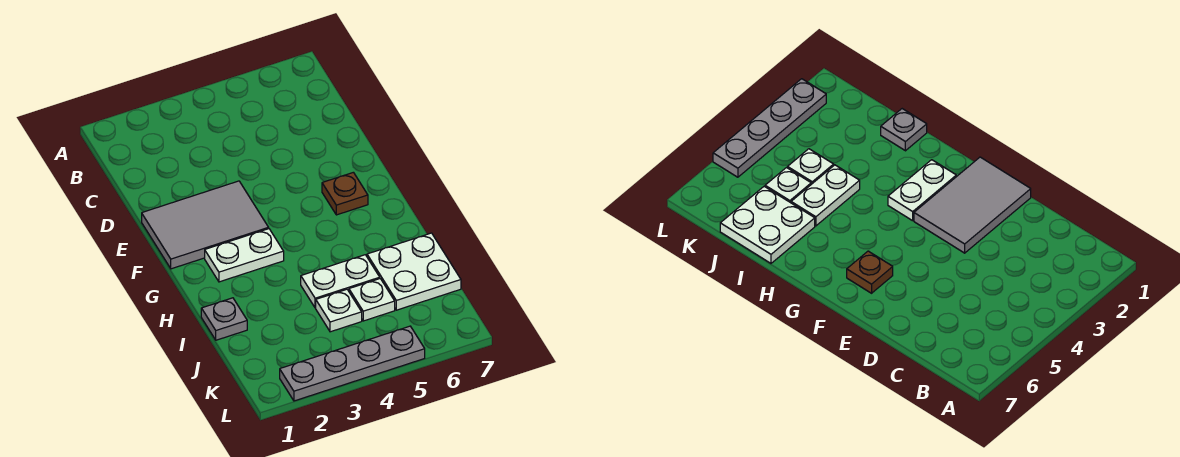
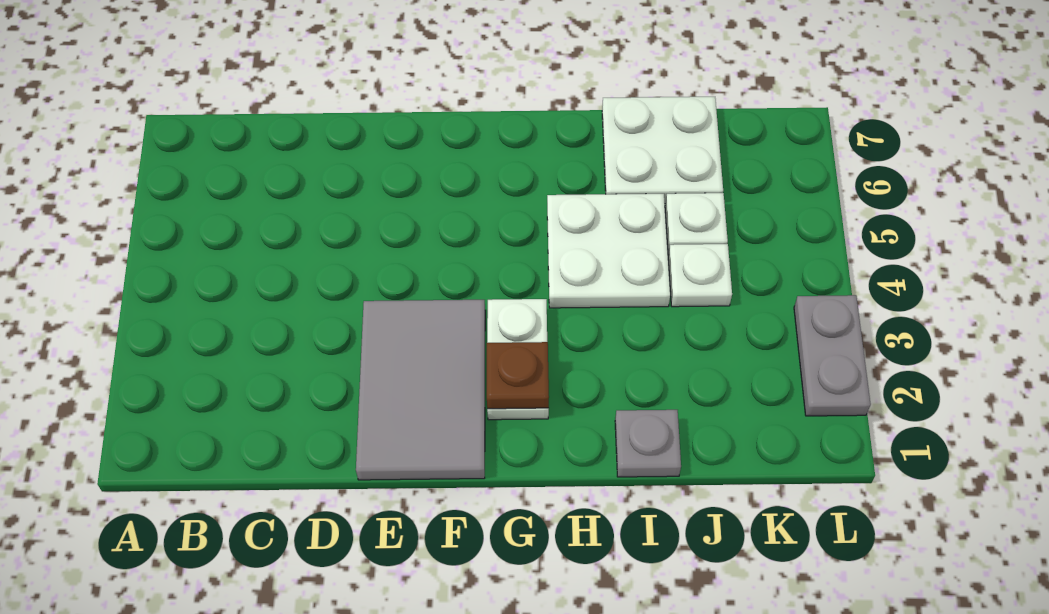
brown plate F6 level 1 -> brown plate G2 level 2
white plate I4:I5 level 1 -> white plate H4:I5 level 1
grey plate L2:L5 level 1 -> grey plate L2:L3 level 1

